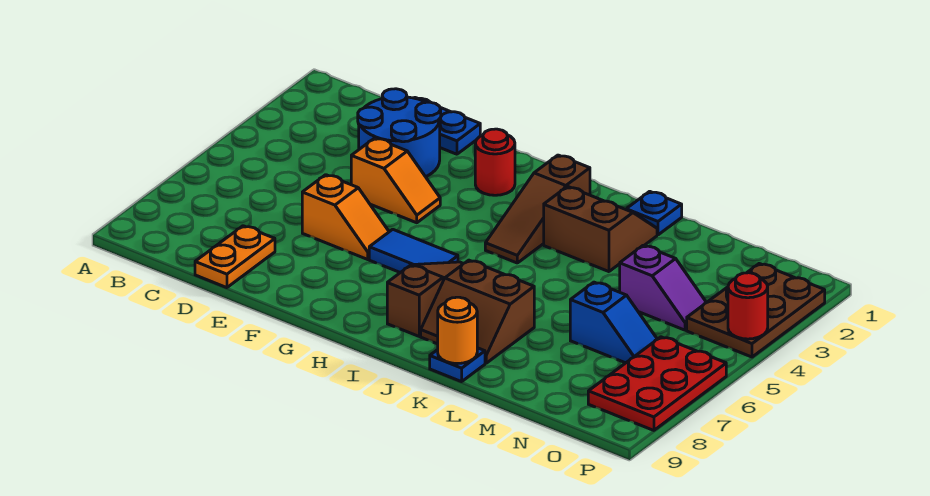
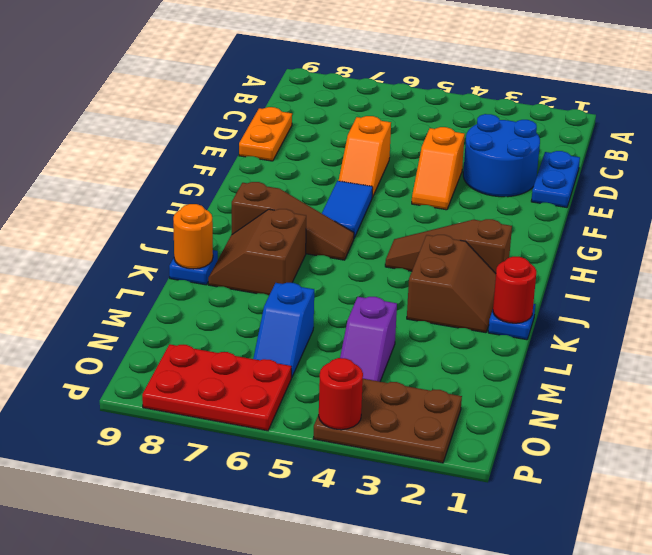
orange plate D8:D9 level 1 -> orange plate D9:E9 level 1
red round brick G2 level 1 -> red round brick K1 level 2

